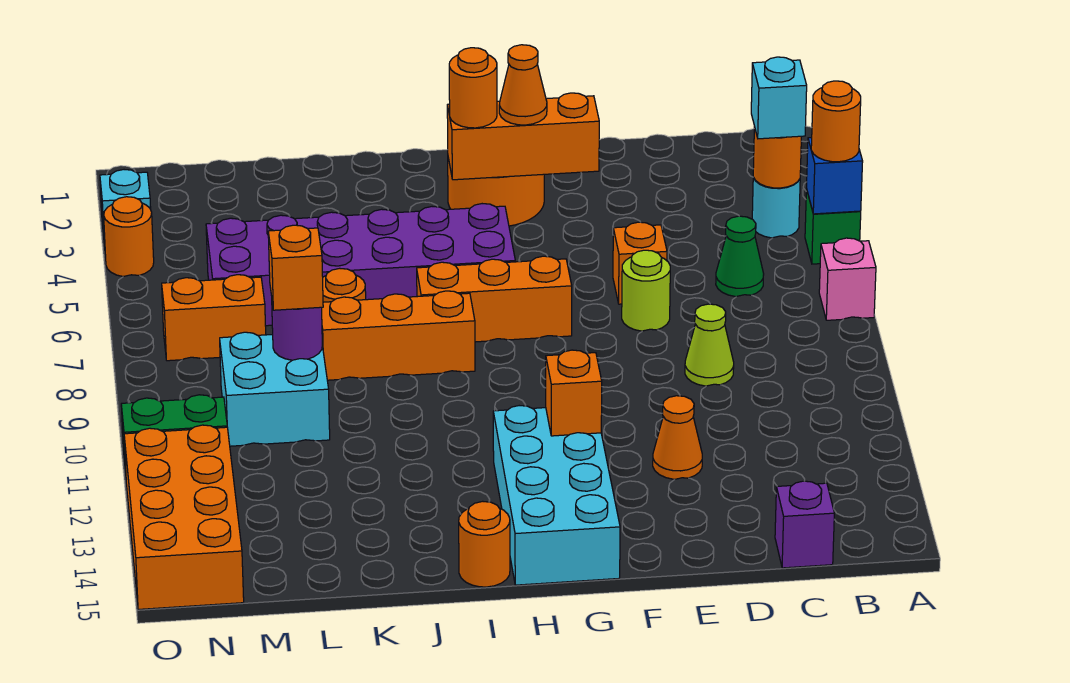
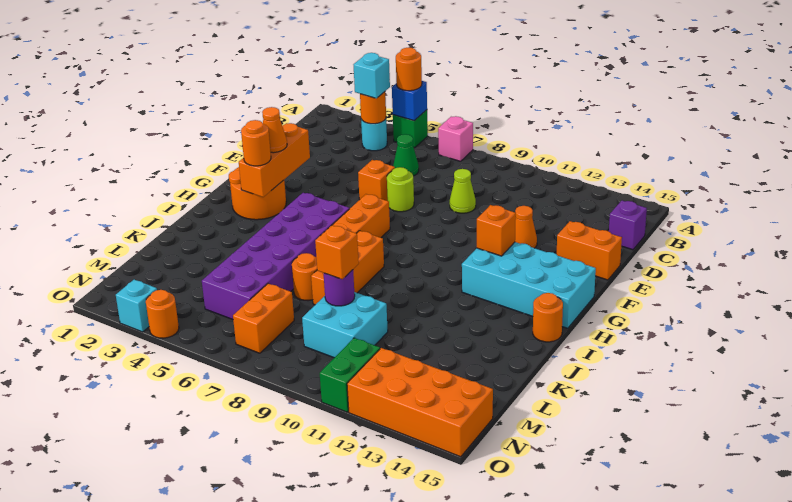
none -> orange brick E14:E15 level 1

